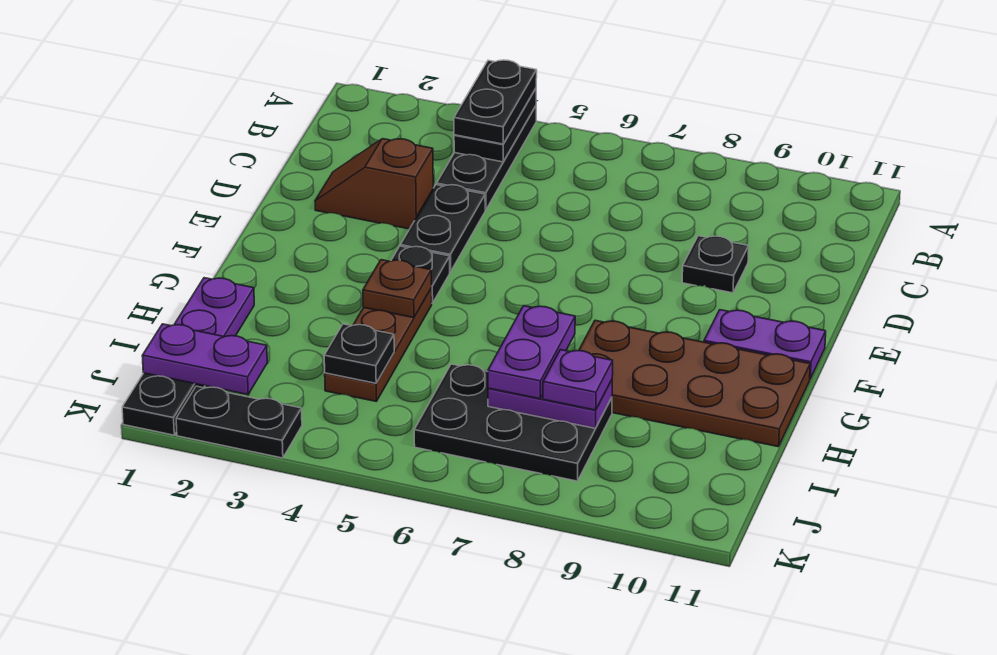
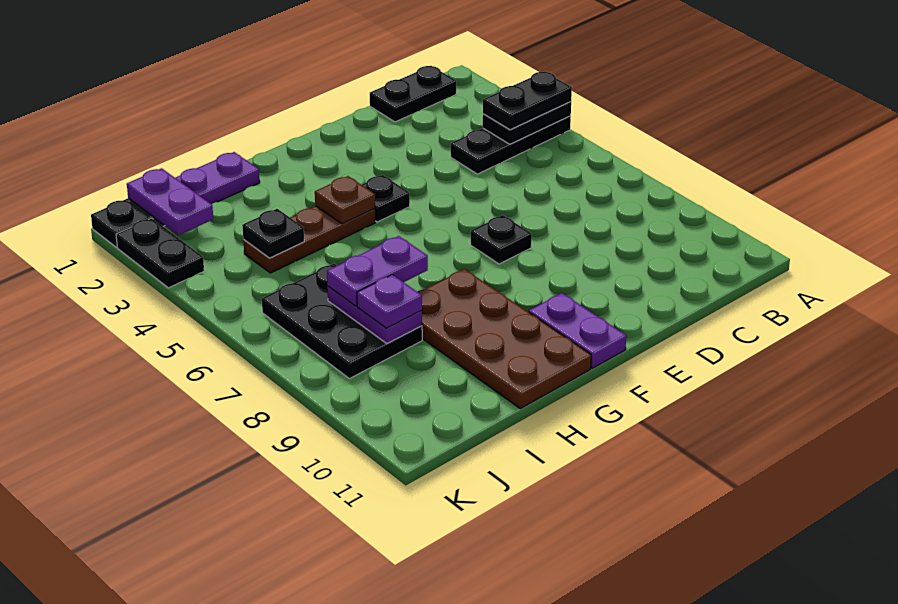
brown slope D2:D3 level 1 top 3 -> none
black plate D4:E4 level 1 -> black plate B1:C1 level 1
black plate D9 level 1 -> black plate E7 level 1

